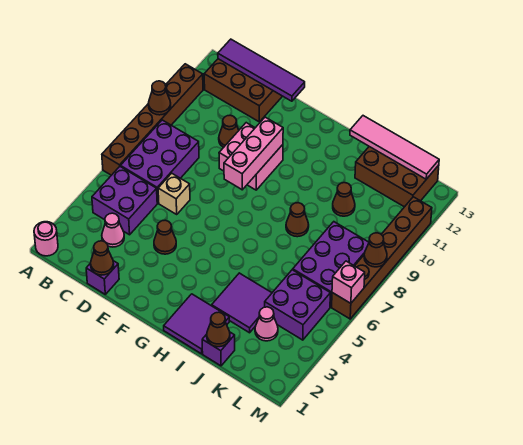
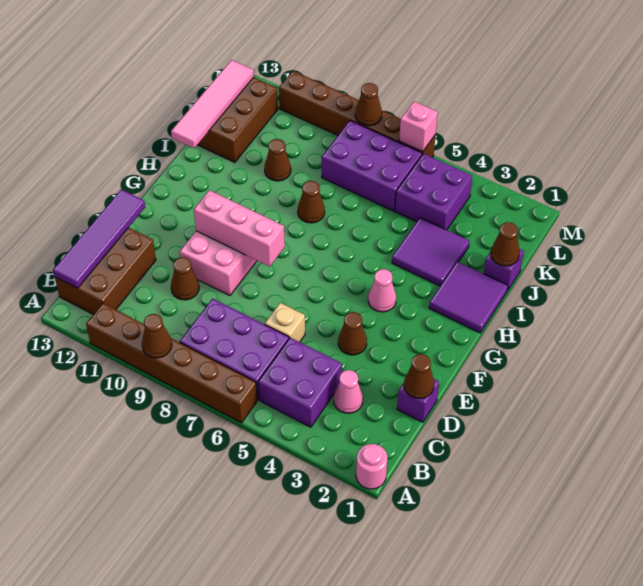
pink cone K3 level 1 -> pink cone G4 level 1

